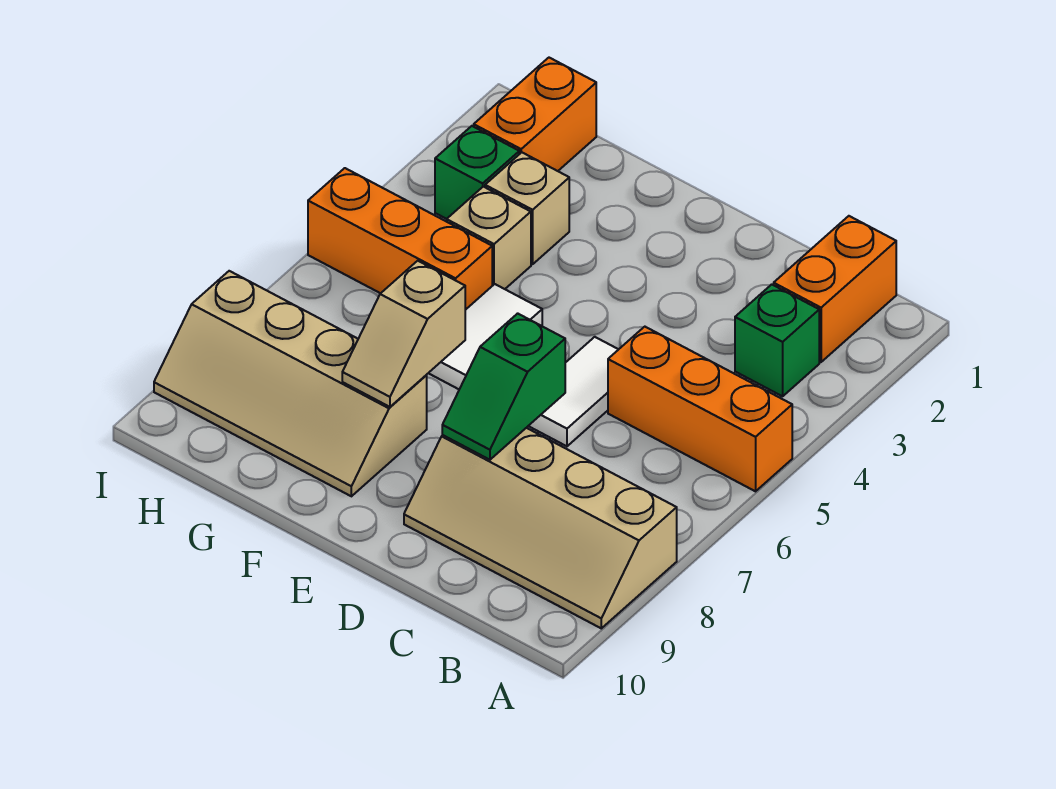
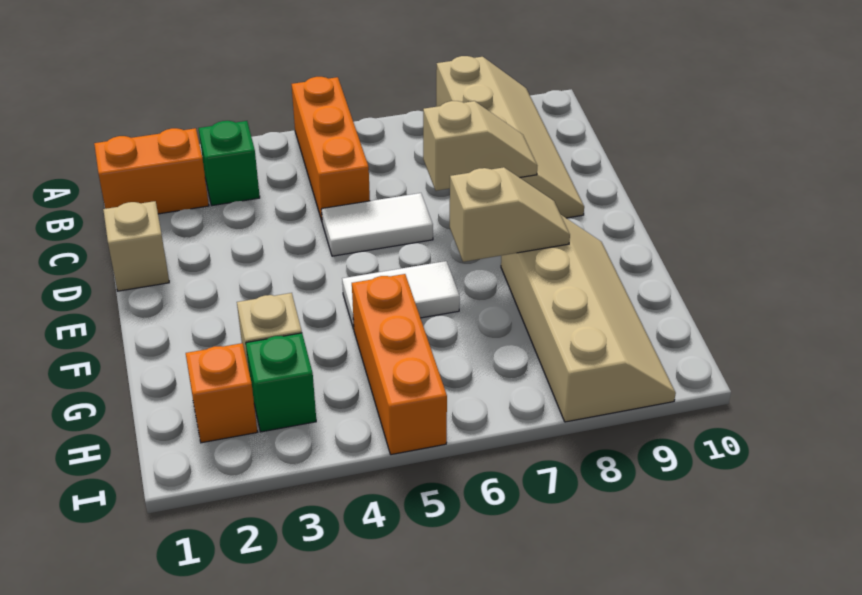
green slope D7:D8 level 2 top 7 -> tan slope D7:D8 level 2 top 7
tan brick G4 level 1 -> tan brick D1 level 1
orange brick H1:H2 level 1 -> orange brick H2 level 1

